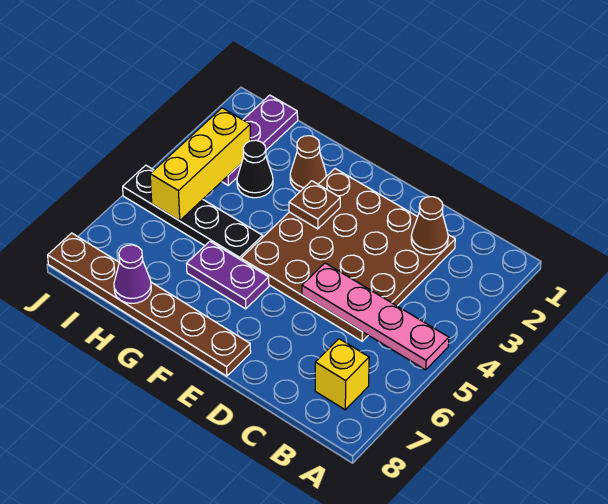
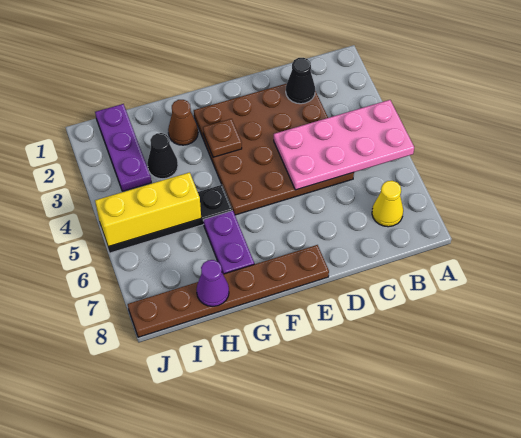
pink plate A5:D5 level 2 -> pink plate A4:D5 level 2
yellow brick B7 level 1 -> yellow cone B7 level 1
brown cone C2 level 2 -> black cone C2 level 2
purple plate F6:G6 level 1 -> purple plate G6:G7 level 1
yellow brick I3:I5 level 2 -> yellow brick H5:J5 level 2

